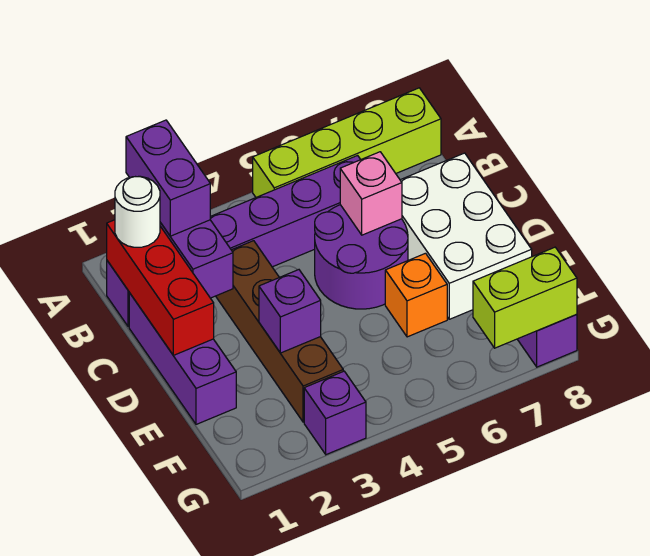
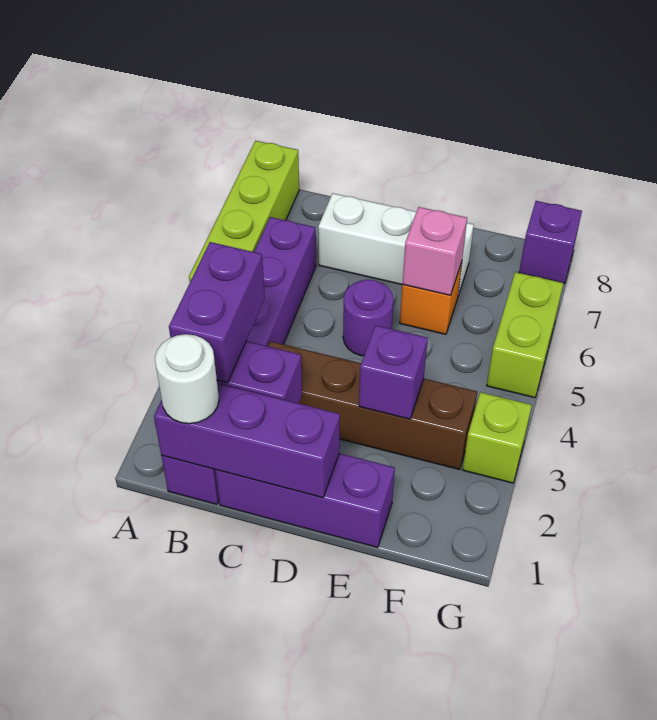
purple brick A2:B2 level 3 -> purple brick B2:B3 level 3
red brick B1:D1 level 2 -> purple brick B1:D1 level 2
purple round brick C5:D6 level 1 -> purple round brick D5 level 1
pink brick C6 level 2 -> pink brick E6 level 2
white brick C7:E8 level 1 -> white brick C7:E7 level 1
purple brick G3 level 1 -> lime brick G3 level 1
lime brick G7:G8 level 2 -> lime brick G5:G6 level 1

